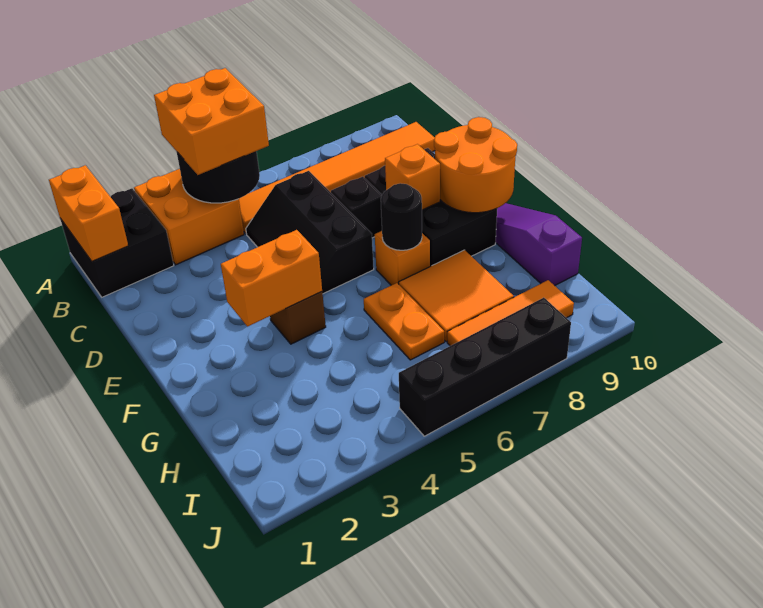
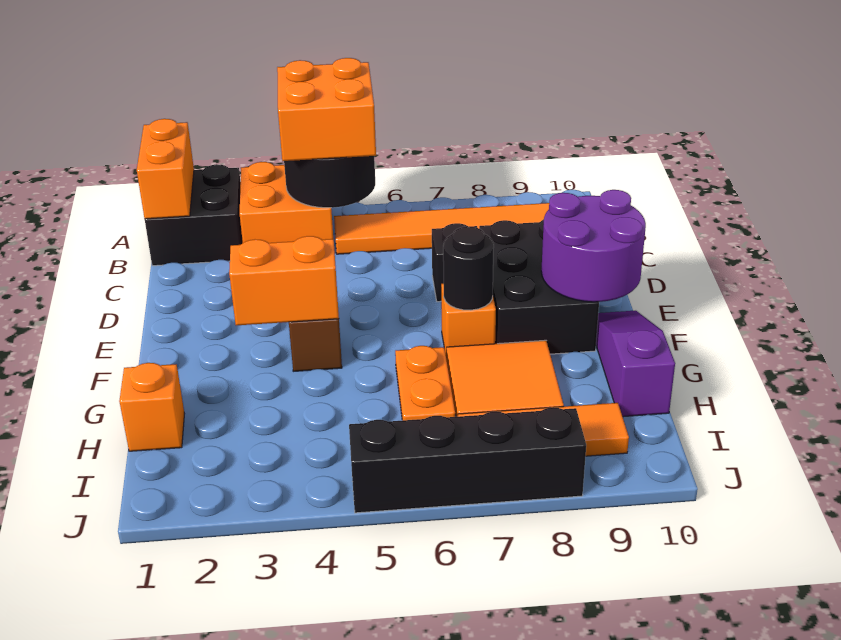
black slope C5:E6 level 1 top 6 -> none
orange brick E8 level 2 -> orange brick H1 level 1
orange round brick E9:F10 level 2 -> purple round brick E9:F10 level 2

